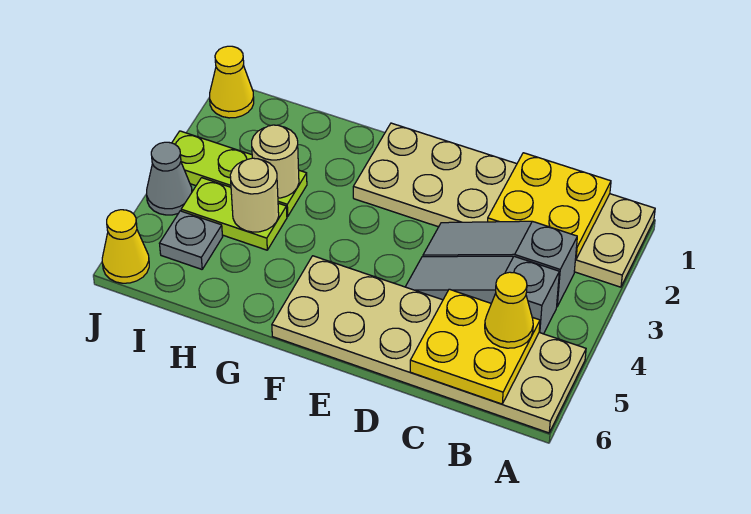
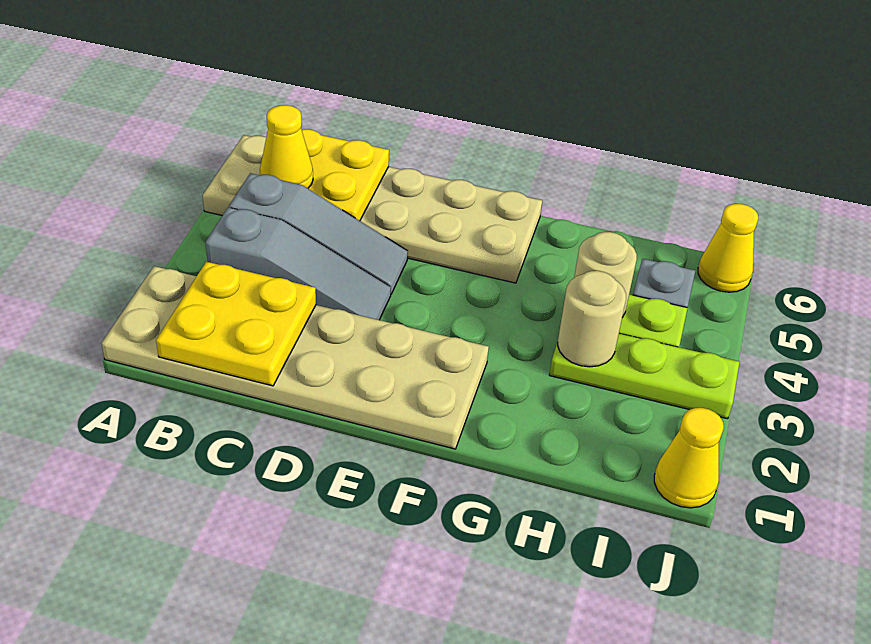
grey cone J4 level 1 -> none

